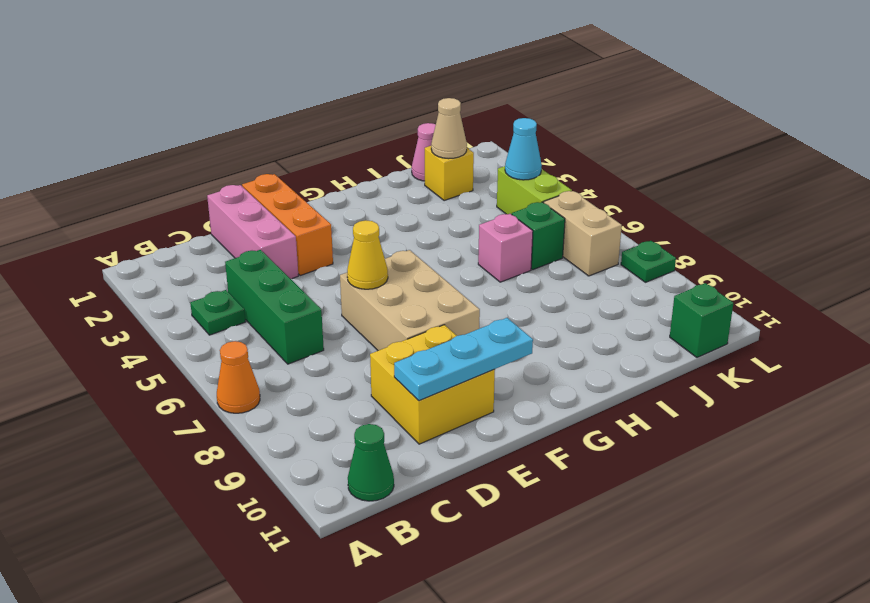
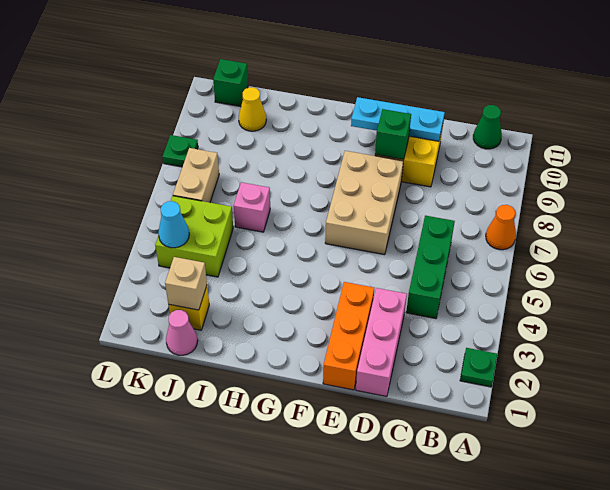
green plate B4 level 1 -> green plate A2 level 1
yellow cone E6 level 2 -> yellow cone J10 level 1
tan cone J2 level 2 -> tan brick J2 level 2
green brick J6 level 1 -> green brick E9 level 2
lime brick K4:K5 level 1 -> lime brick J4:K5 level 1

